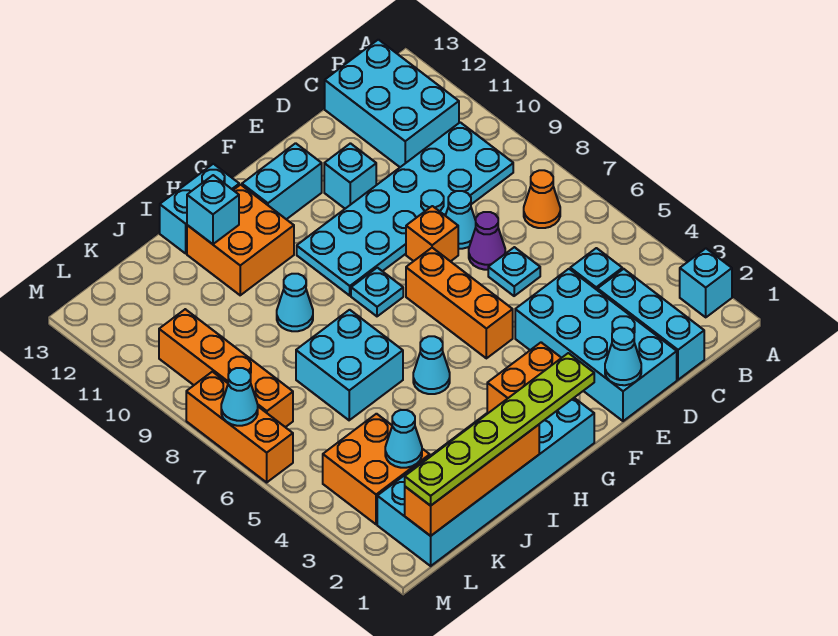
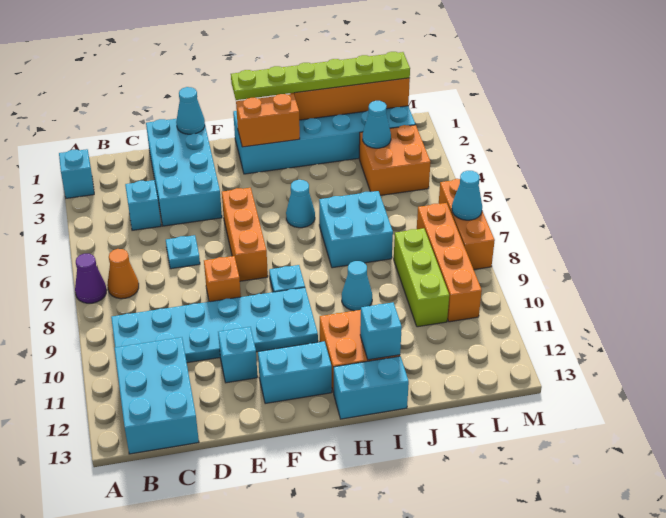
cyan brick C1:C3 level 1 -> none
purple cone D7 level 1 -> purple cone A7 level 1
cyan cone D8 level 1 -> none
none -> lime brick K8:K10 level 1

